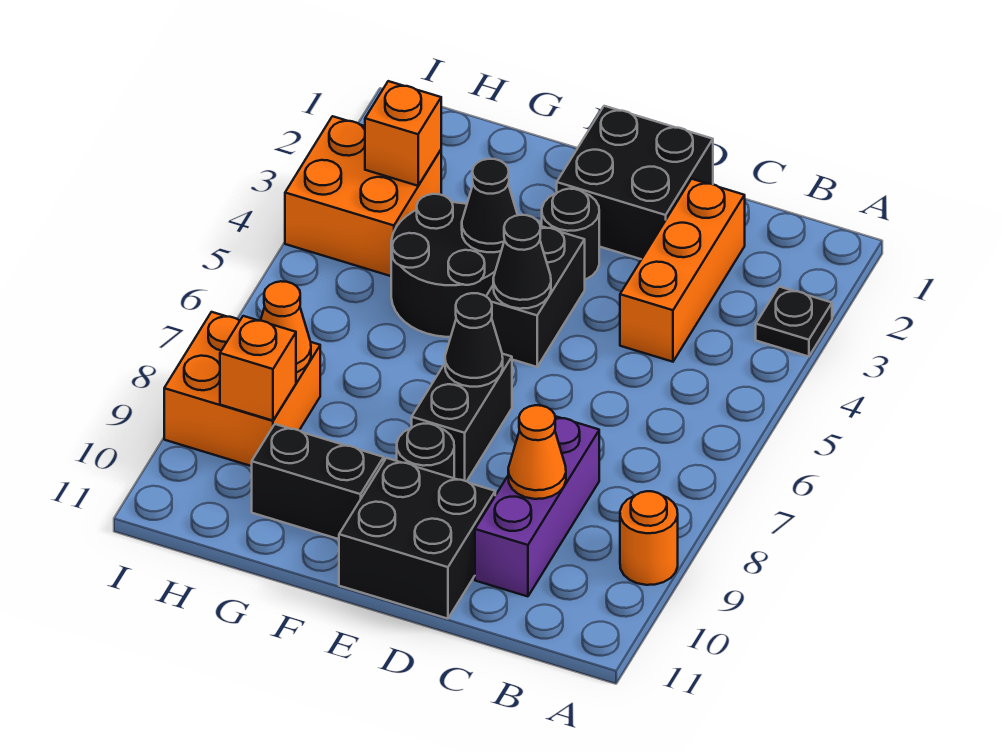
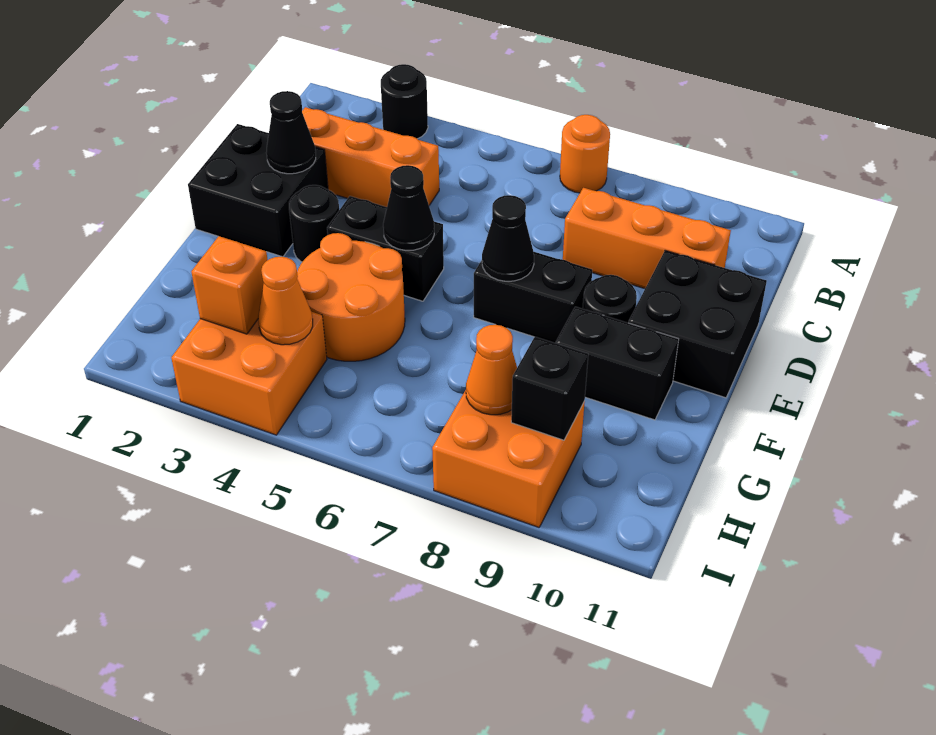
black plate A3 level 1 -> black round brick A3 level 1
orange round brick A9 level 1 -> orange round brick A7 level 1
purple brick C8:C10 level 1 -> orange brick C8:C10 level 1
orange cone C9 level 2 -> orange cone H4 level 2
black round brick F4:G5 level 1 -> orange round brick F4:G5 level 1
black cone F4 level 2 -> black cone D2 level 2
black brick F10:G10 level 1 -> black brick F9:F10 level 1
orange brick H9 level 2 -> black brick H9 level 2

